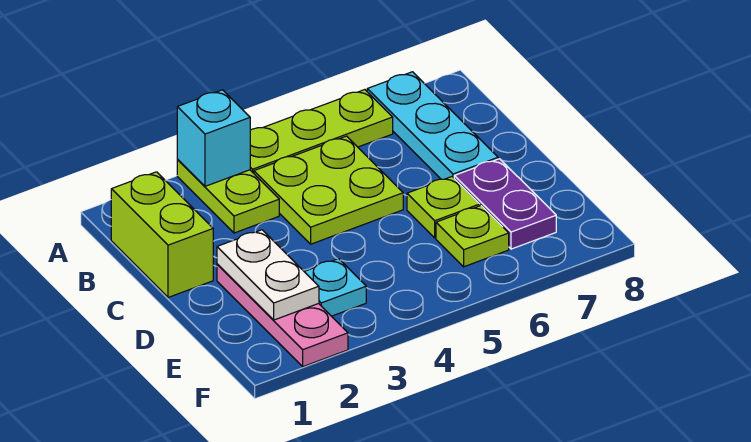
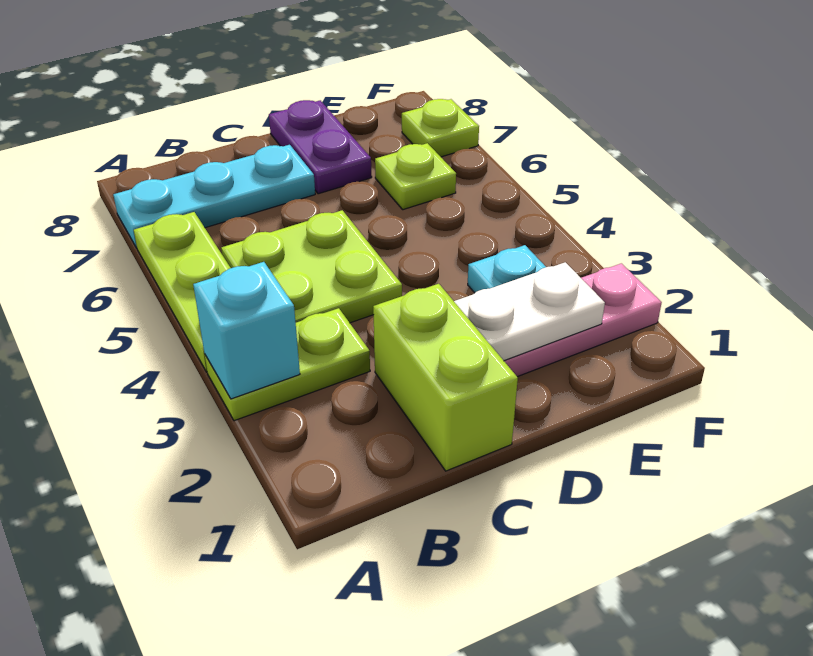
lime brick B1:C1 level 1 -> lime brick C1:C2 level 1
lime plate D6 level 1 -> lime plate F7 level 1
purple plate D7:E7 level 1 -> purple plate D7:D8 level 1

